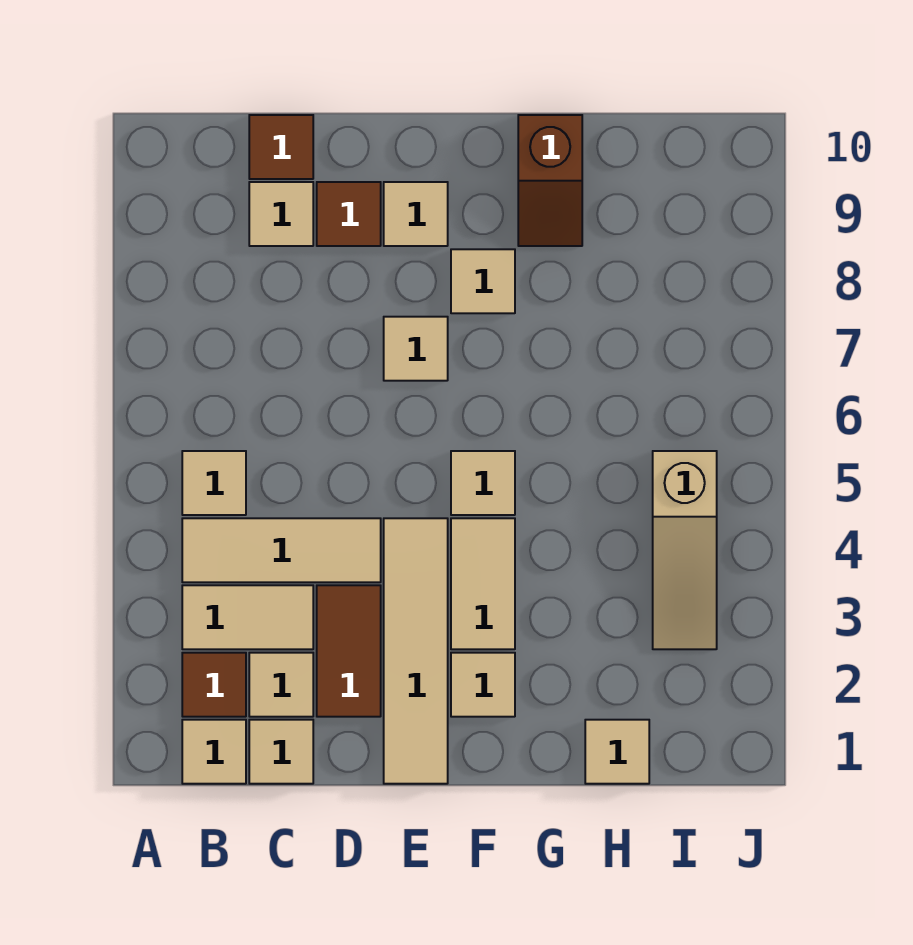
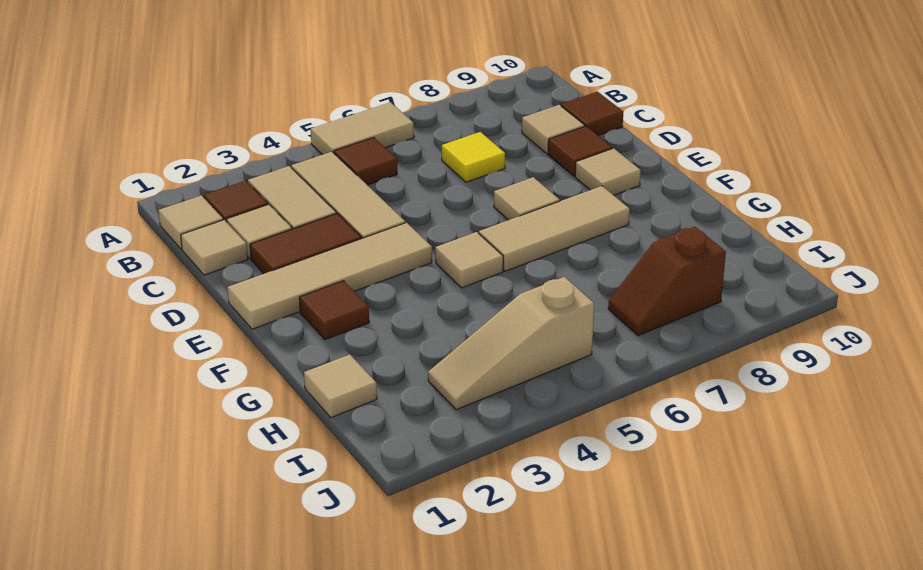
tan tile B5 level 1 -> brown tile B5 level 1
none -> yellow tile C7 level 1
tan tile F2 level 1 -> brown tile F2 level 1
tan tile F3:F4 level 1 -> tan tile A5:A6 level 1
tan tile F8 level 1 -> tan tile F6:F8 level 1
brown slope G9:G10 level 1 top 10 -> brown slope I7:I8 level 1 top 8

